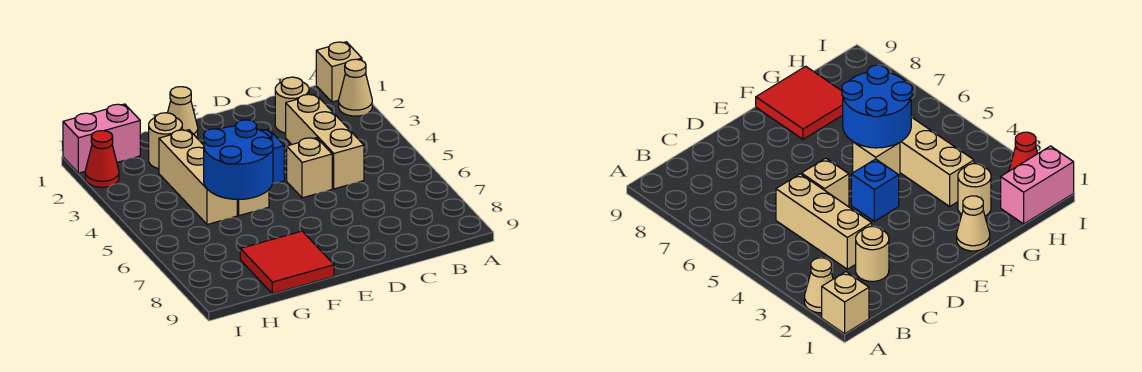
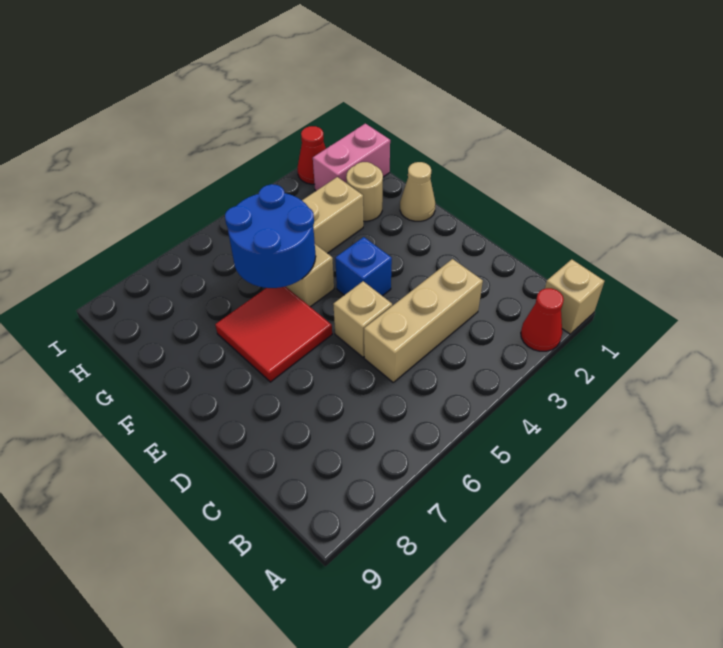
tan cone A2 level 1 -> red cone A2 level 1
tan round brick C2 level 1 -> none
red tile F8:G9 level 1 -> red tile E6:F7 level 1
pink brick H1:I1 level 1 -> pink brick H1:H2 level 1

